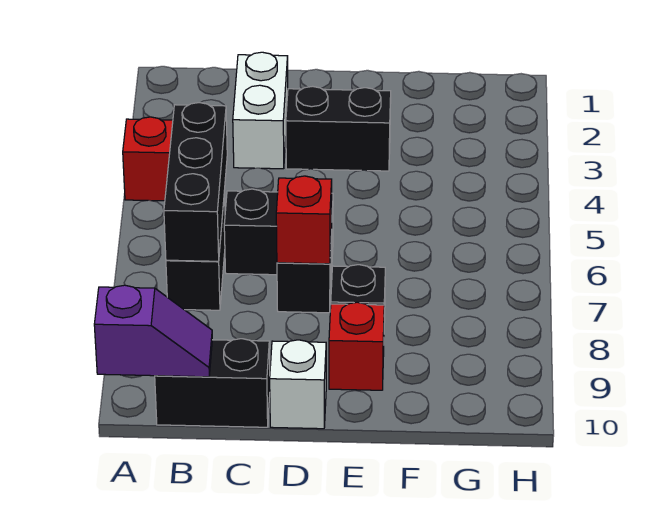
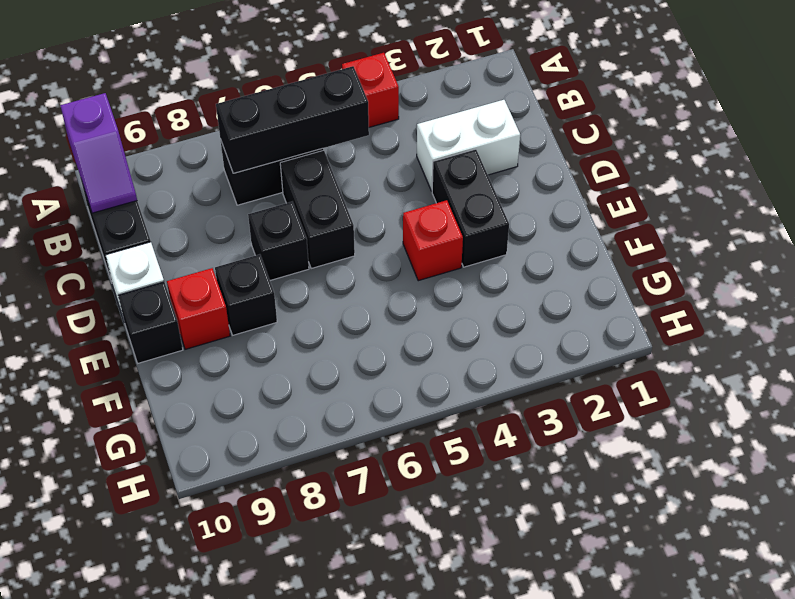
red brick D7 level 2 -> red brick E4 level 1
none -> black brick E10 level 1

